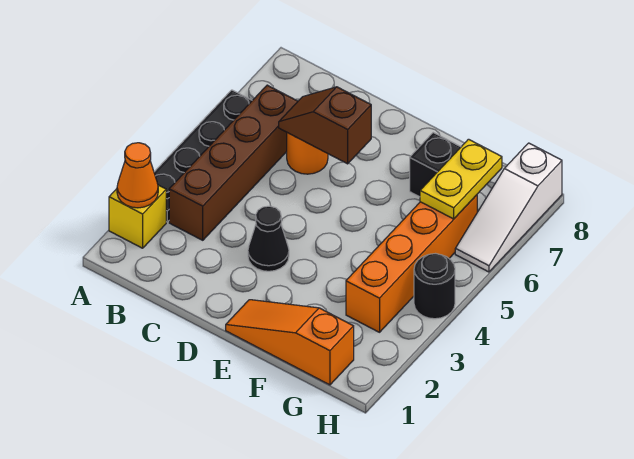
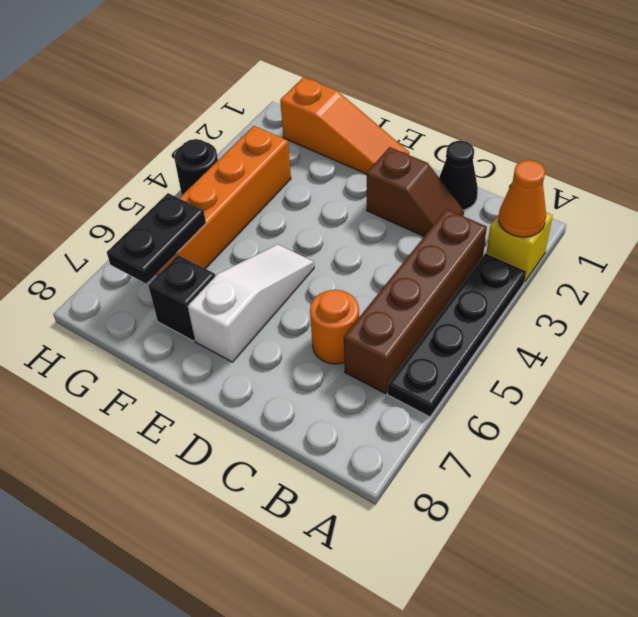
brown slope C6:D6 level 2 top D -> brown slope C2:D2 level 1 top D
black cone D3 level 1 -> black cone C1 level 1
yellow plate G6:G7 level 2 -> black plate G6:G7 level 2
white slope H6:H8 level 1 top 8 -> white slope E5:E7 level 1 top 7

